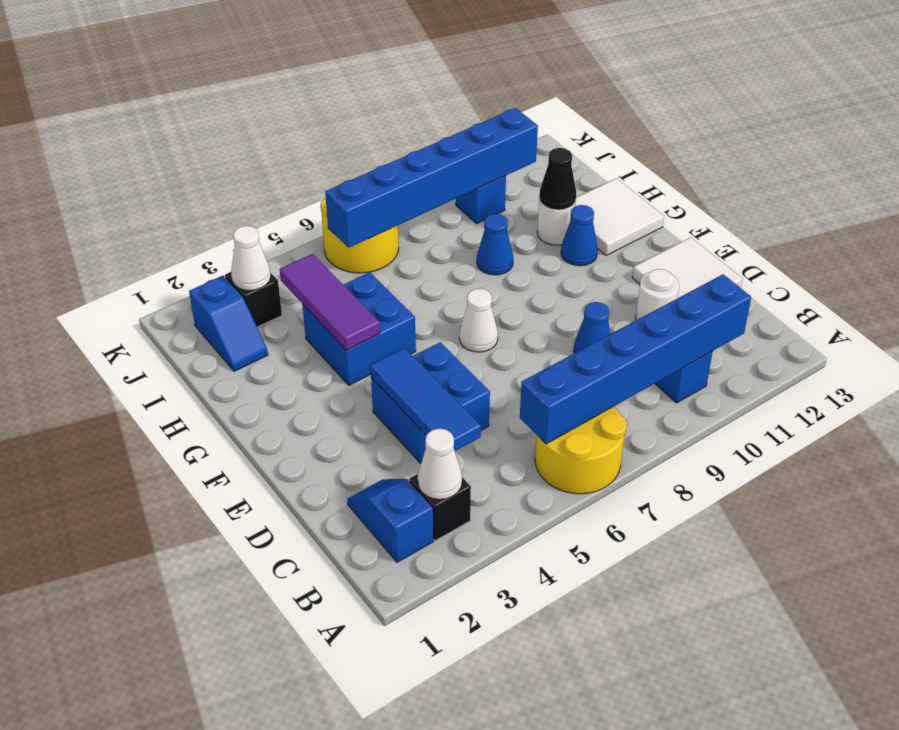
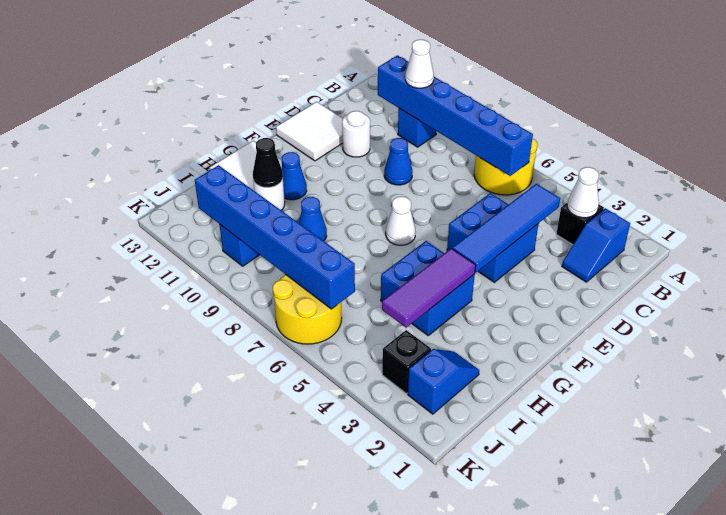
blue tile C4:E4 level 2 -> blue tile C4:F4 level 2
white cone J3 level 2 -> white cone B10 level 3

